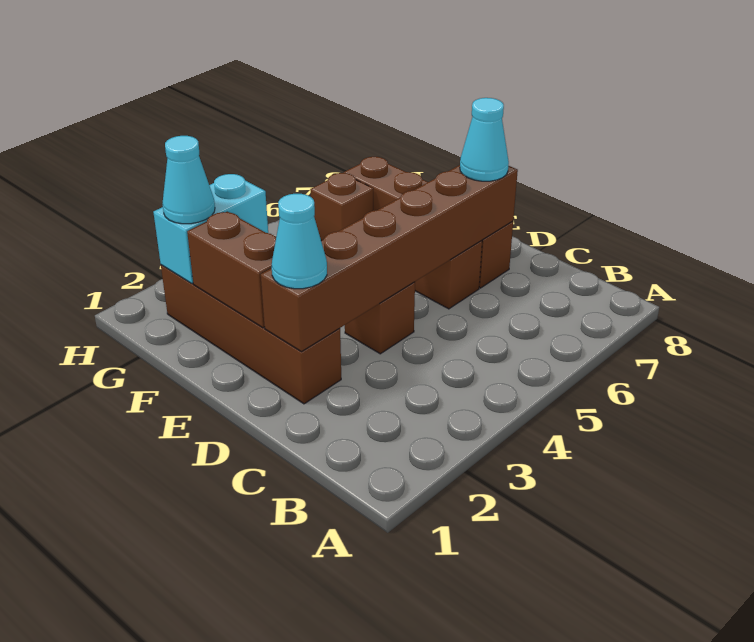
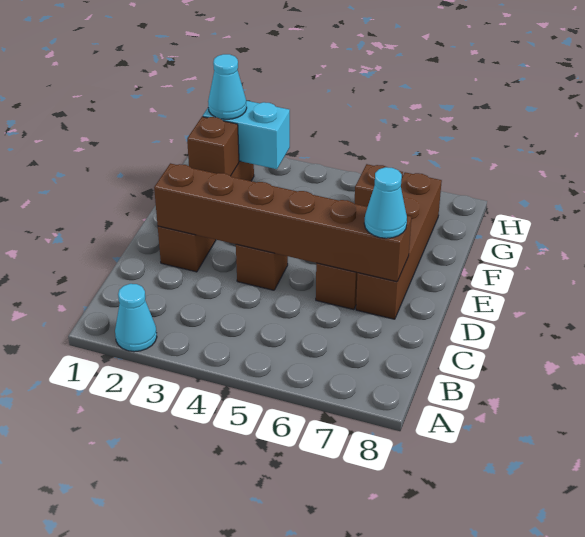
cyan cone D2 level 3 -> cyan cone A2 level 1
brown brick E2:F2 level 2 -> brown brick F2 level 2

